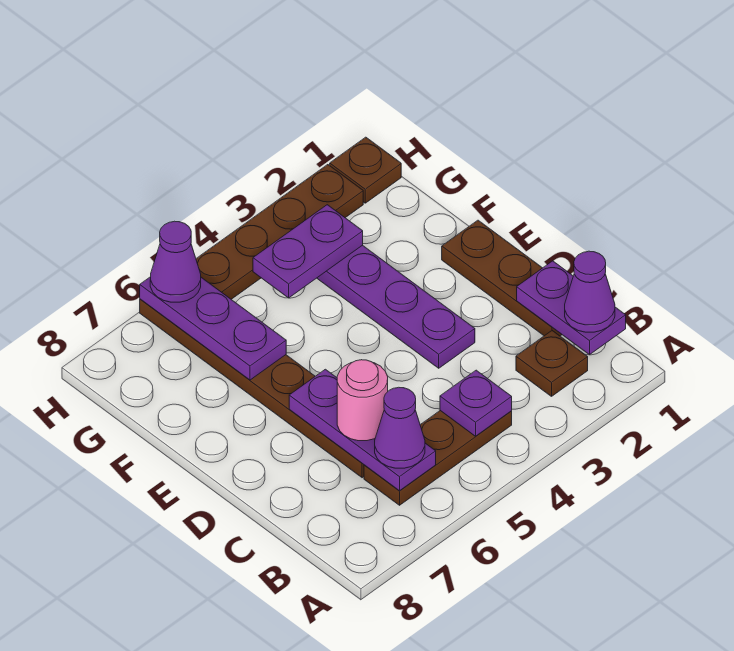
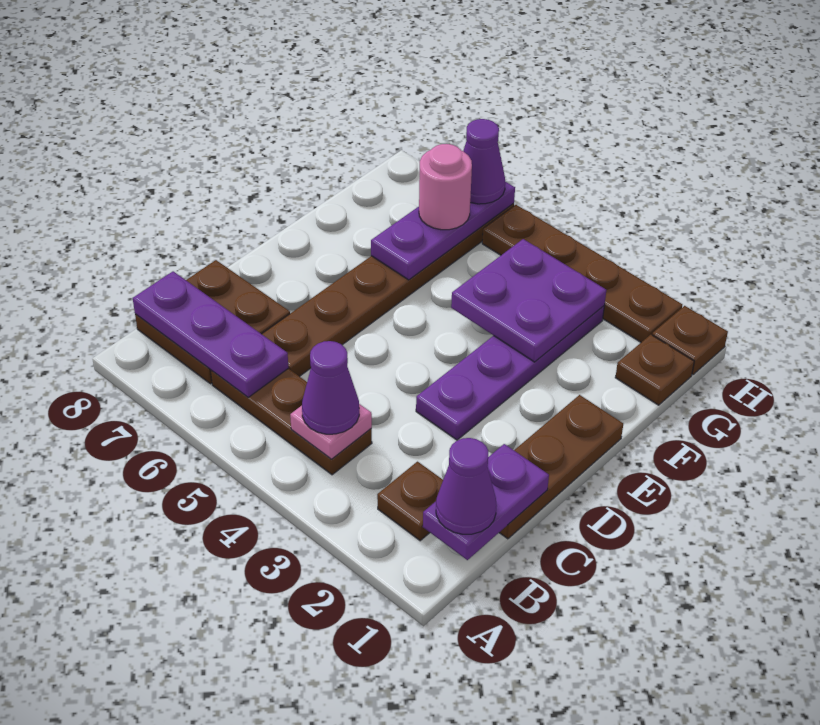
purple plate B4 level 2 -> pink plate B4 level 2
purple plate B6:D6 level 2 -> purple plate B6:B8 level 2
purple cone B6 level 3 -> purple cone B4 level 3
none -> brown plate B7:C8 level 1
pink round brick C6 level 3 -> pink round brick G6 level 3
none -> brown plate G1 level 1
purple plate G3:G4 level 2 -> purple plate F3:G4 level 2

